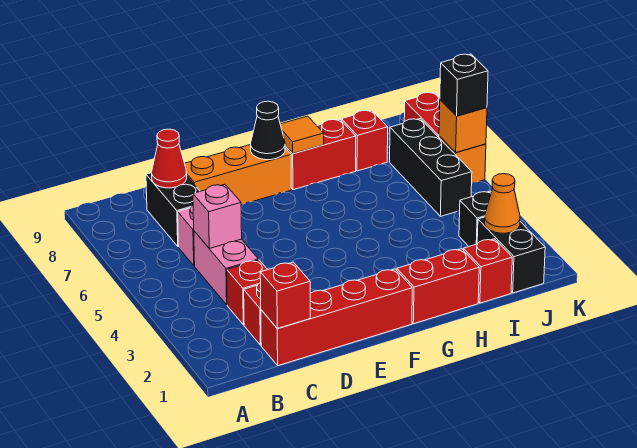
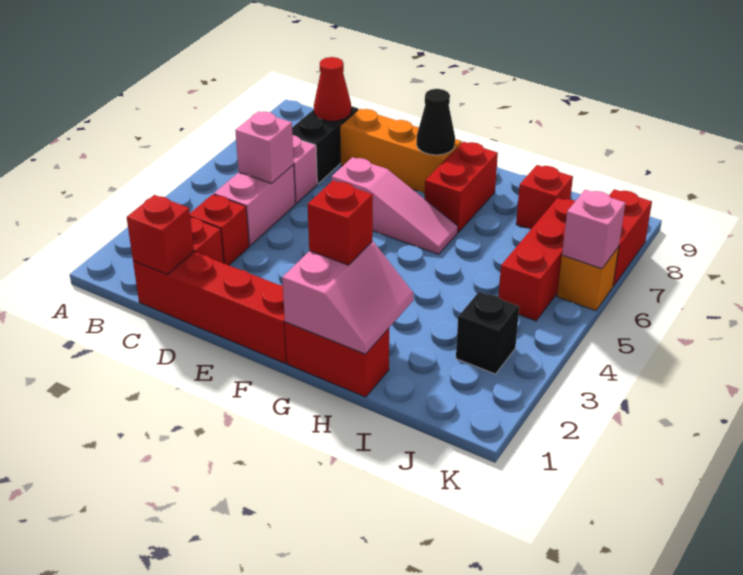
none -> pink slope E6:G6 level 1 top E
none -> pink slope G1:H2 level 2 top G
red brick G8:H8 level 1 -> red brick G7:G8 level 1
orange tile G8 level 2 -> none
red brick I1 level 1 -> red brick G2 level 3
black brick J1:J2 level 1 -> none
orange cone J2 level 2 -> none
black brick J5:J7 level 1 -> red brick J5:J7 level 1
orange brick K6 level 2 -> pink brick K6 level 2
black brick K6 level 3 -> none

